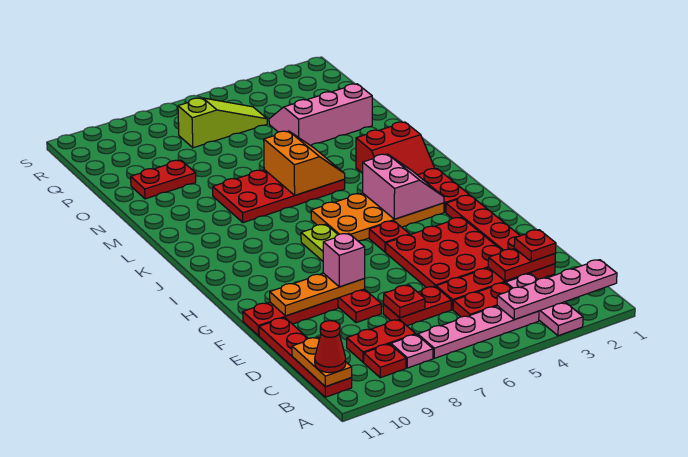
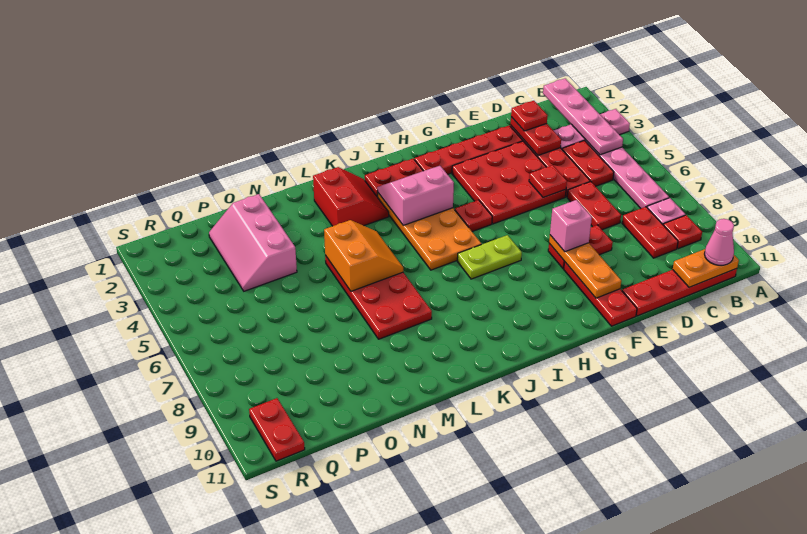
red cone B11 level 3 -> pink cone B11 level 3
red plate D7 level 2 -> red plate E5 level 2
orange slope L5:M6 level 2 top 6 -> orange slope L5:M6 level 2 top M
red plate O9:O10 level 1 -> red plate R10:R11 level 1
lime slope Q5:Q7 level 1 top 7 -> none

